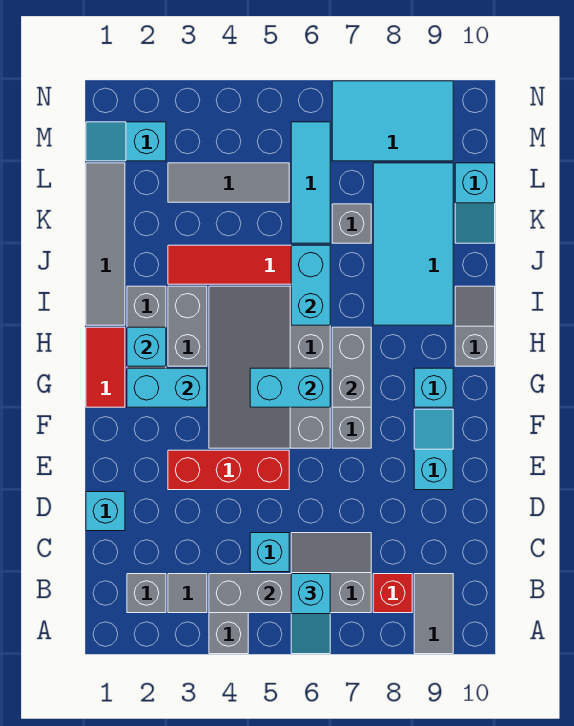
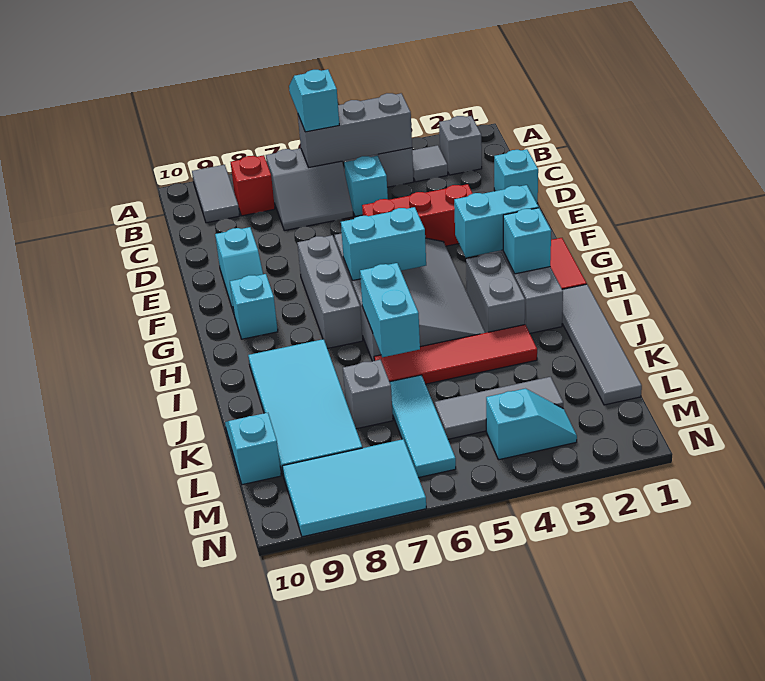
grey brick G7:H7 level 2 -> none
grey slope H10:I10 level 1 top H -> none
cyan slope M1:M2 level 1 top 2 -> cyan slope M3:M4 level 1 top 4

